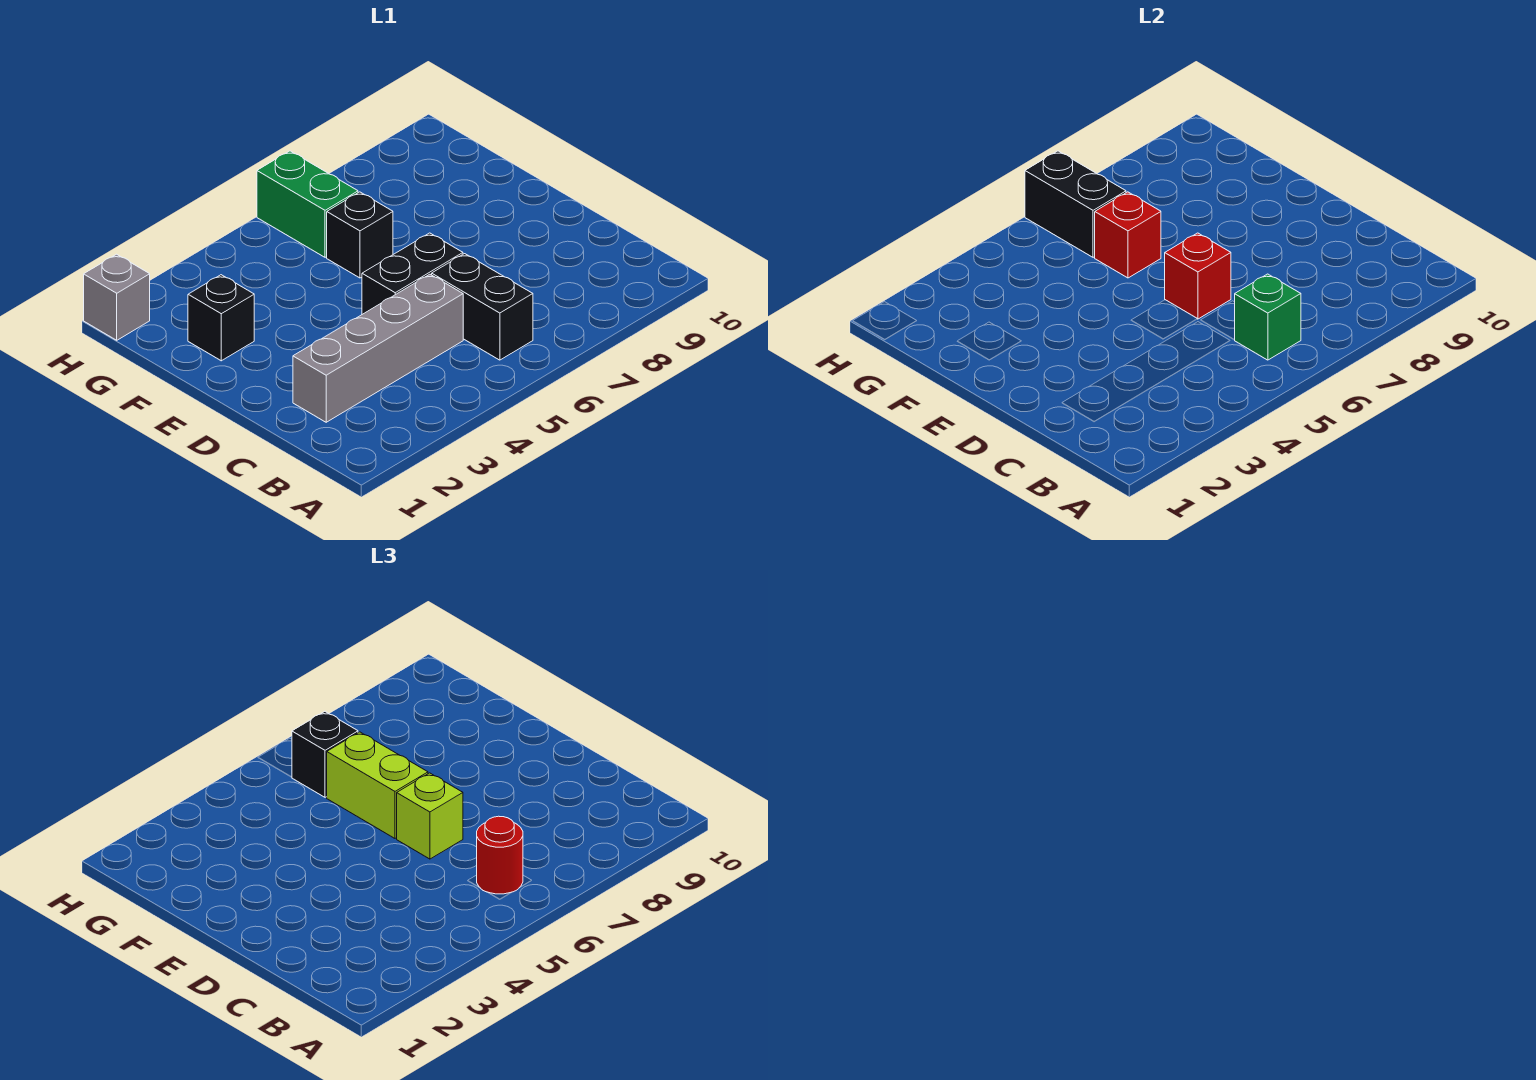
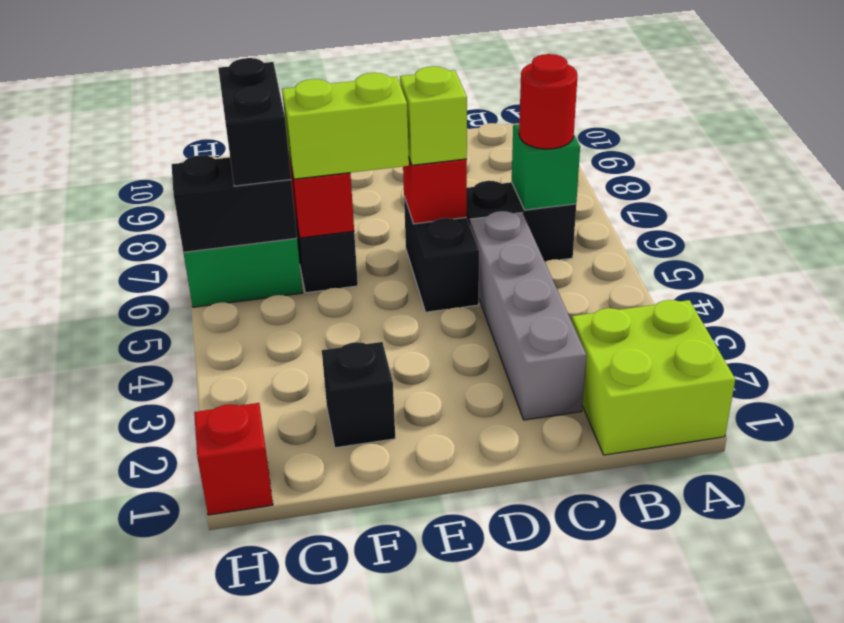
none -> lime brick A1:B2 level 1
black brick G6 level 3 -> black brick G6:G7 level 3
grey brick H1 level 1 -> red brick H1 level 1

